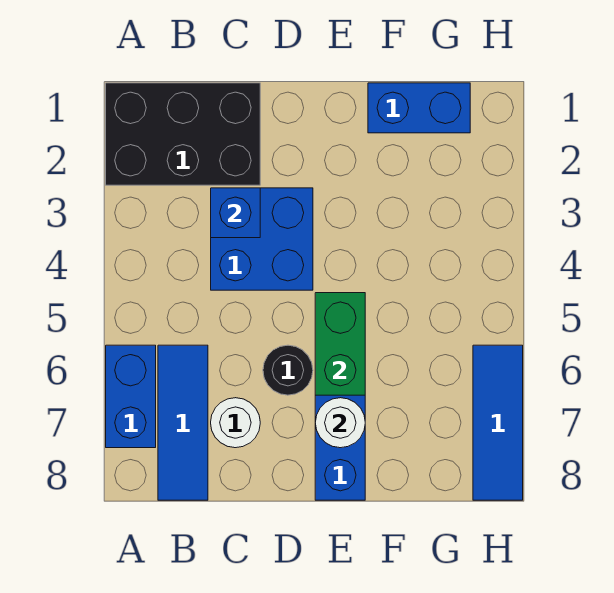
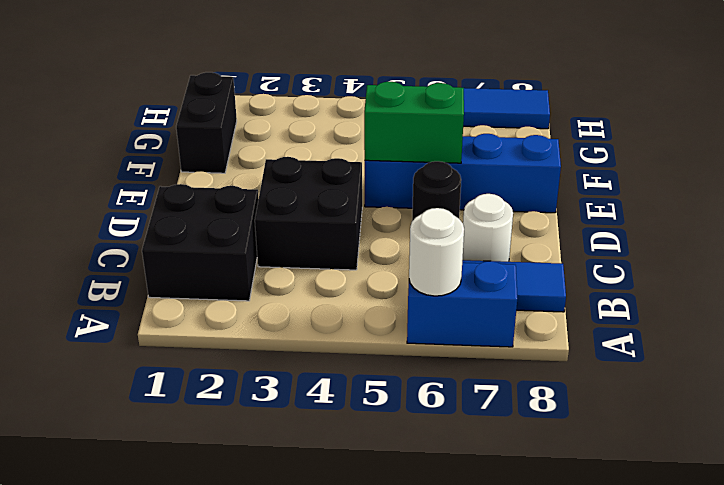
black brick A1:C2 level 1 -> black brick B1:C2 level 1
blue brick C3:D4 level 1 -> black brick C3:D4 level 1
blue brick C3 level 2 -> none
white round brick E7 level 2 -> white round brick A6 level 2
blue brick F1:G1 level 1 -> black brick F1:G1 level 1

